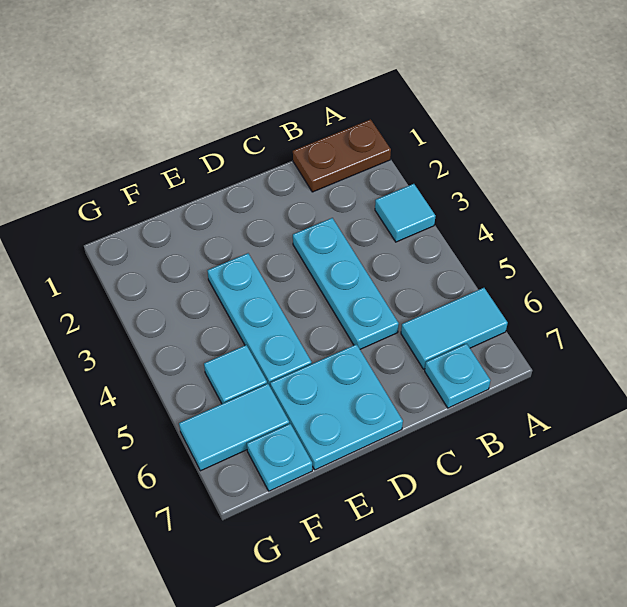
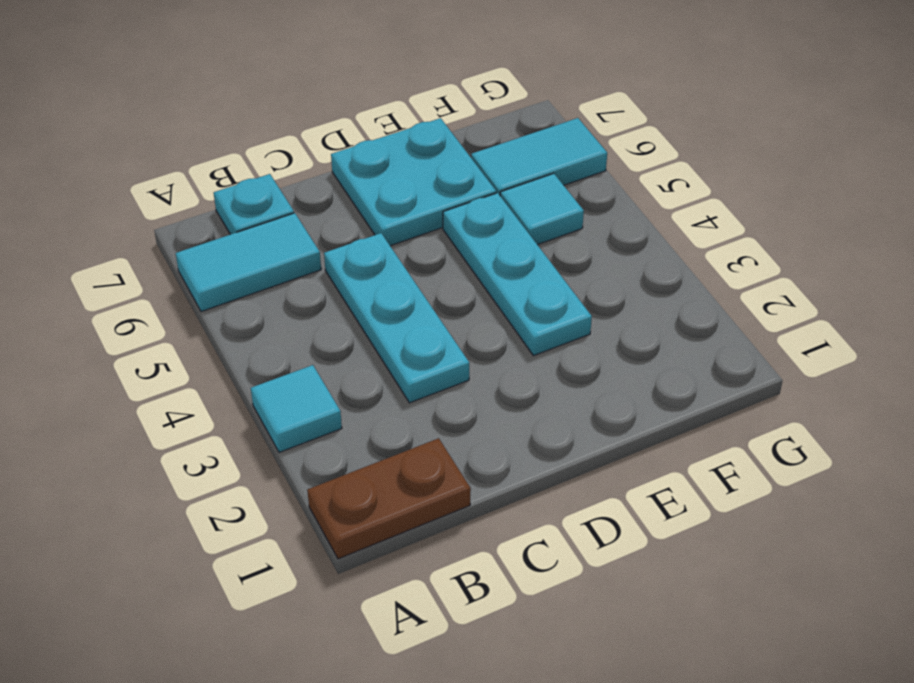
cyan plate F7 level 1 -> none

